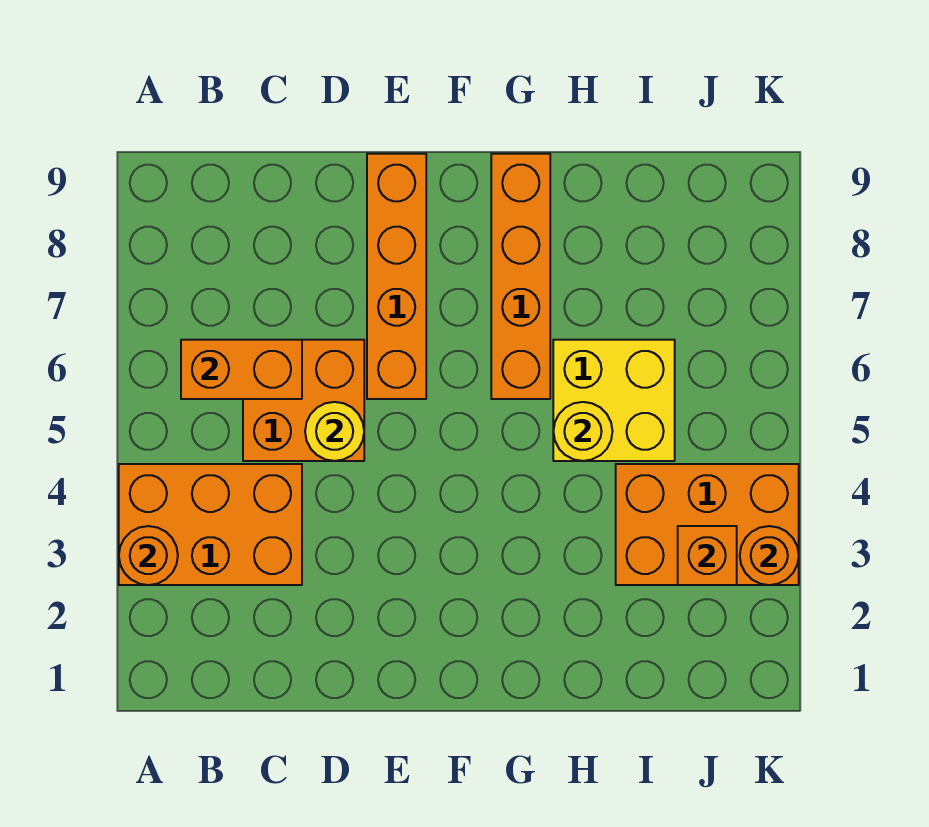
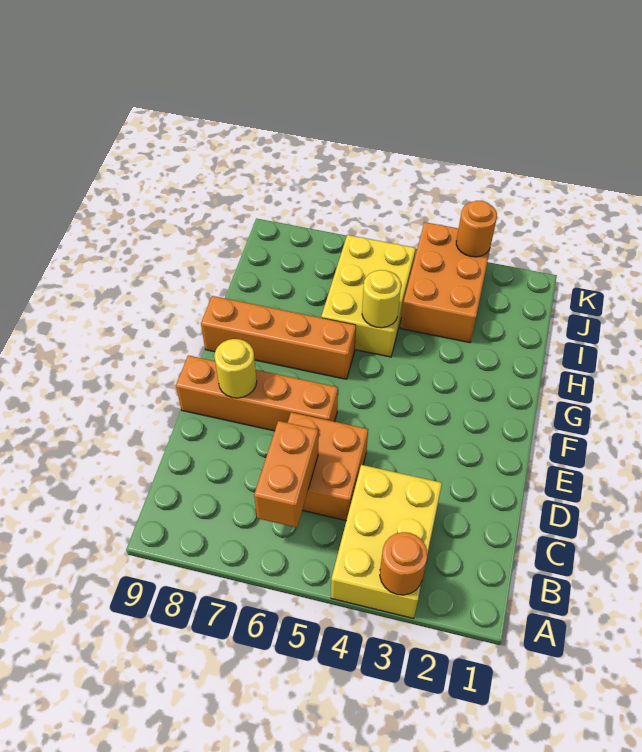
orange brick A3:C4 level 1 -> yellow brick A3:C4 level 1
yellow round brick D5 level 2 -> yellow round brick E8 level 2
yellow brick H5:I6 level 1 -> yellow brick H5:J6 level 1
orange brick J3 level 2 -> none

